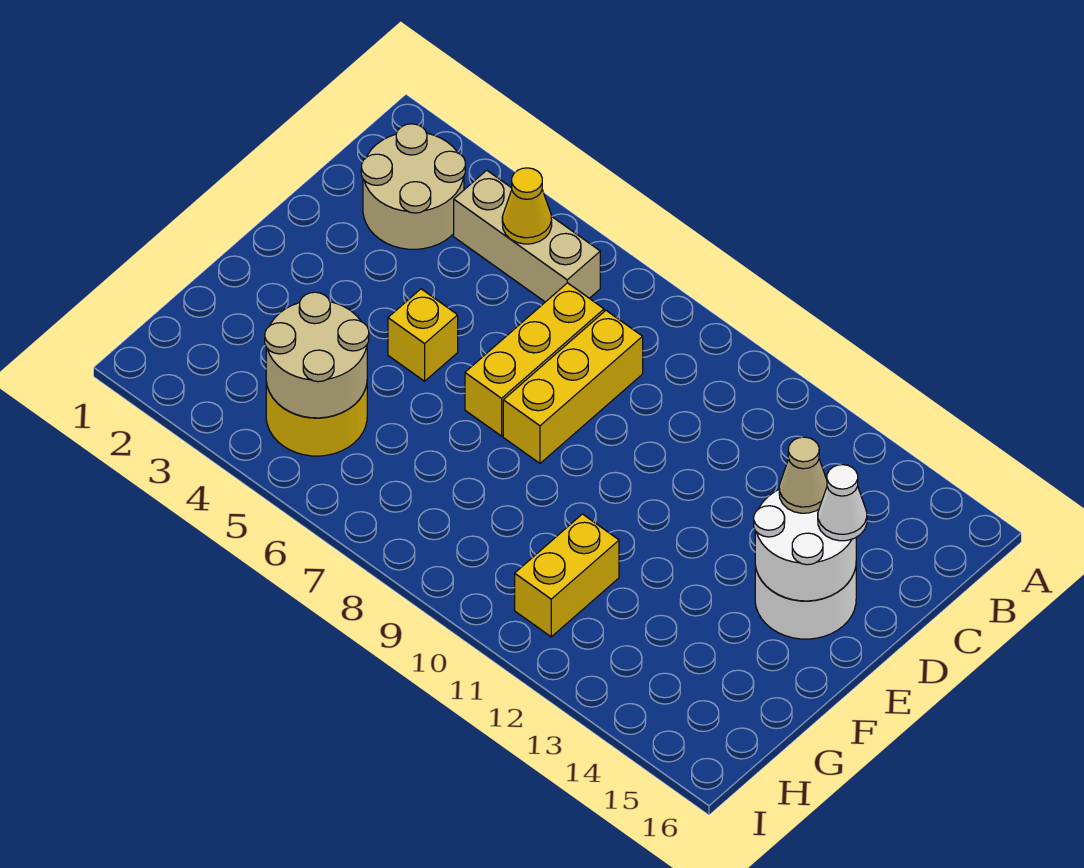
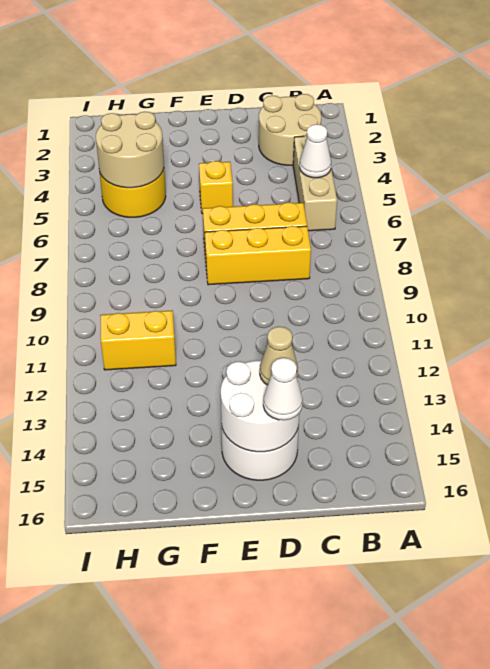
yellow cone B5 level 2 -> white cone B5 level 2

